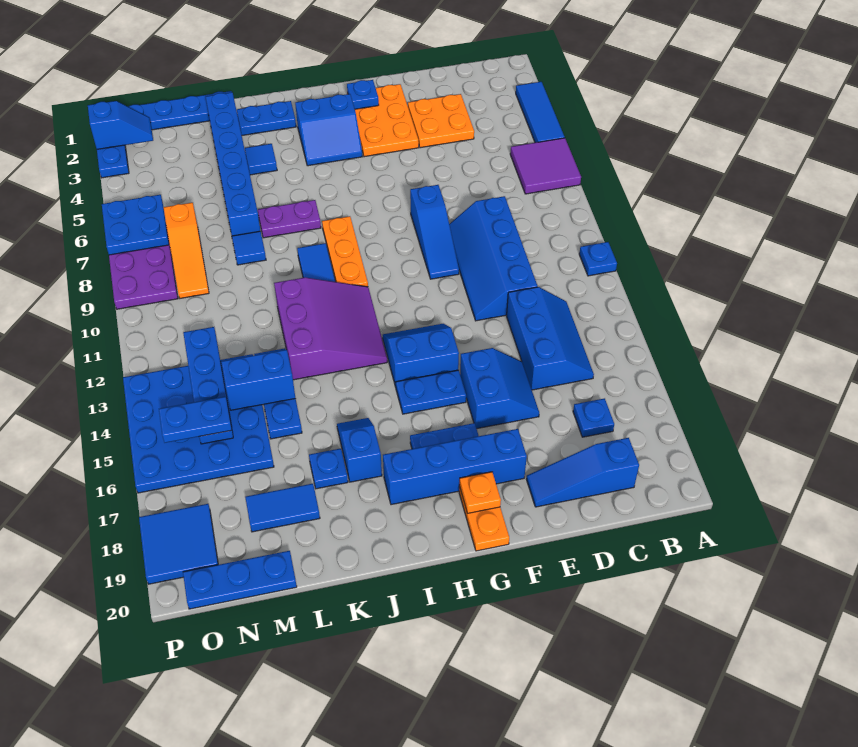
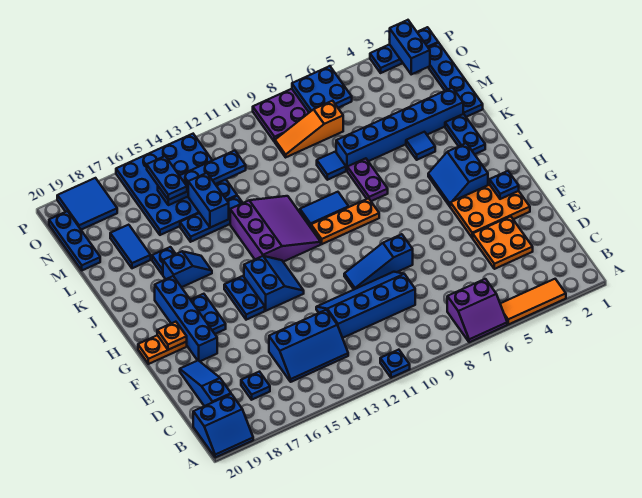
blue tile A3:A5 level 1 -> orange tile A3:A5 level 1
purple tile A6:B7 level 1 -> purple slope A6:B7 level 1 top B
blue slope E15:F16 level 1 top F -> blue slope A19:B20 level 1 top B
purple slope I11:K13 level 1 top K -> purple slope I11:K13 level 1 top 13
blue slope O2:P2 level 2 top P -> blue brick O2:P2 level 2

